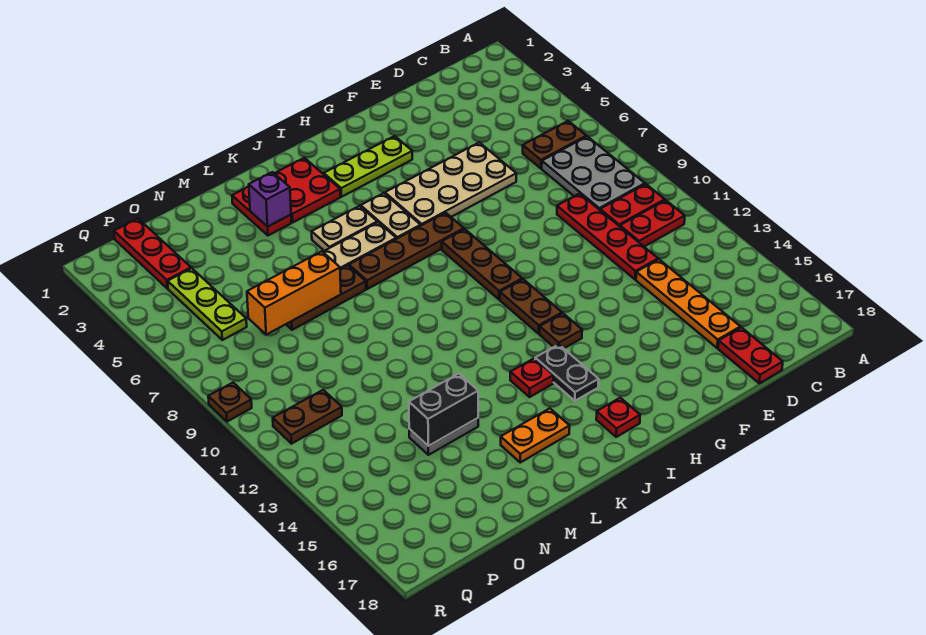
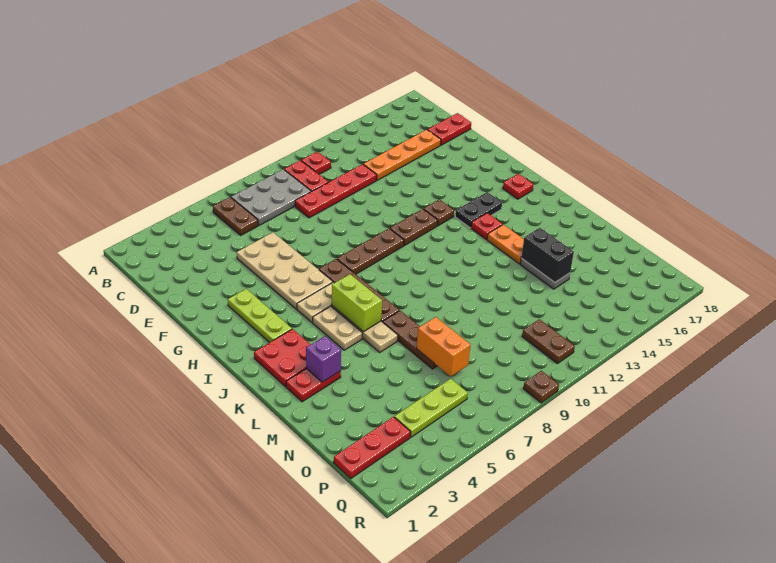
red plate B11:C11 level 1 -> red plate B11 level 1
none -> lime brick J6:K6 level 2
orange plate K16:L16 level 1 -> orange plate K14:L14 level 1
orange brick M7:O7 level 2 -> orange brick N7:O7 level 2

